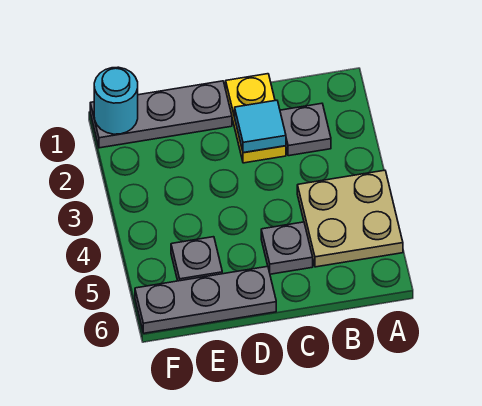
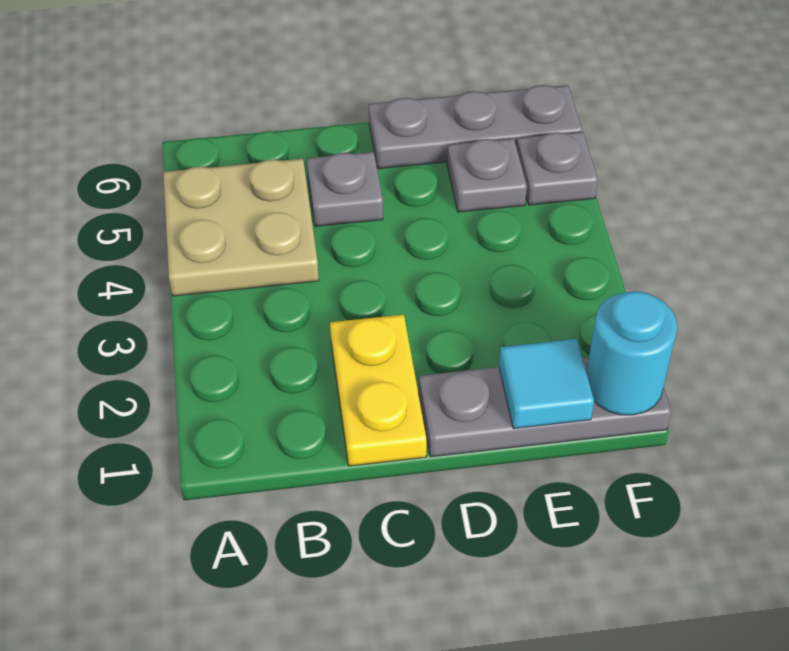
grey plate B2 level 1 -> grey plate F5 level 1
cyan tile C2 level 2 -> cyan tile E1 level 2

